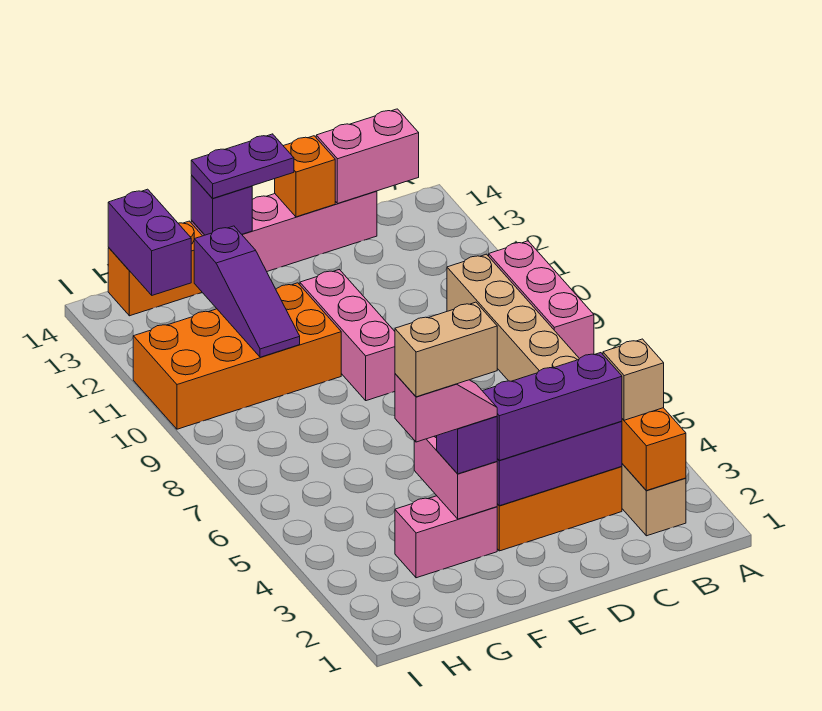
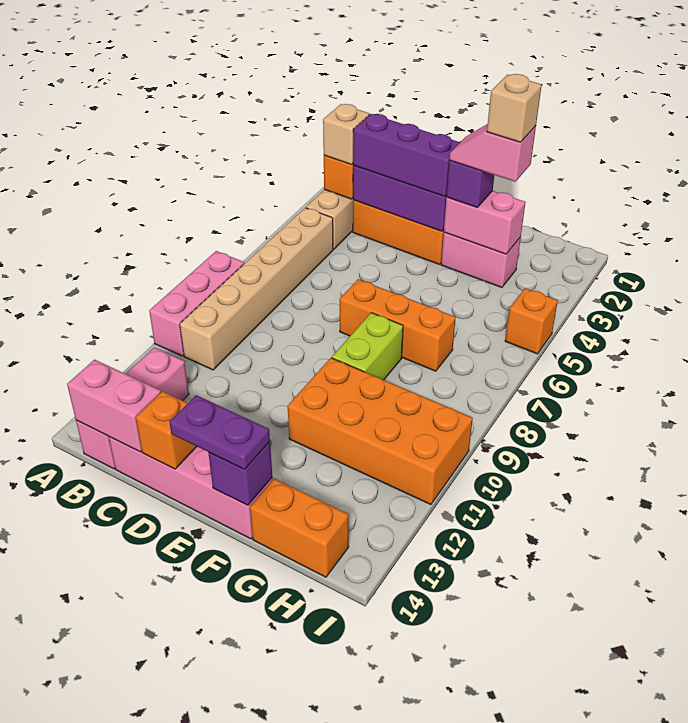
none -> orange brick E7:G7 level 1
pink brick E9:E11 level 1 -> pink brick B12:B14 level 1
pink brick F3:F4 level 2 -> pink brick F3:G3 level 2
tan brick F3:G3 level 5 -> tan brick G3 level 5
none -> lime brick F8:F9 level 1
purple slope G10:G12 level 2 top 12 -> none
purple brick H13:H14 level 2 -> none
none -> orange brick I5 level 1

